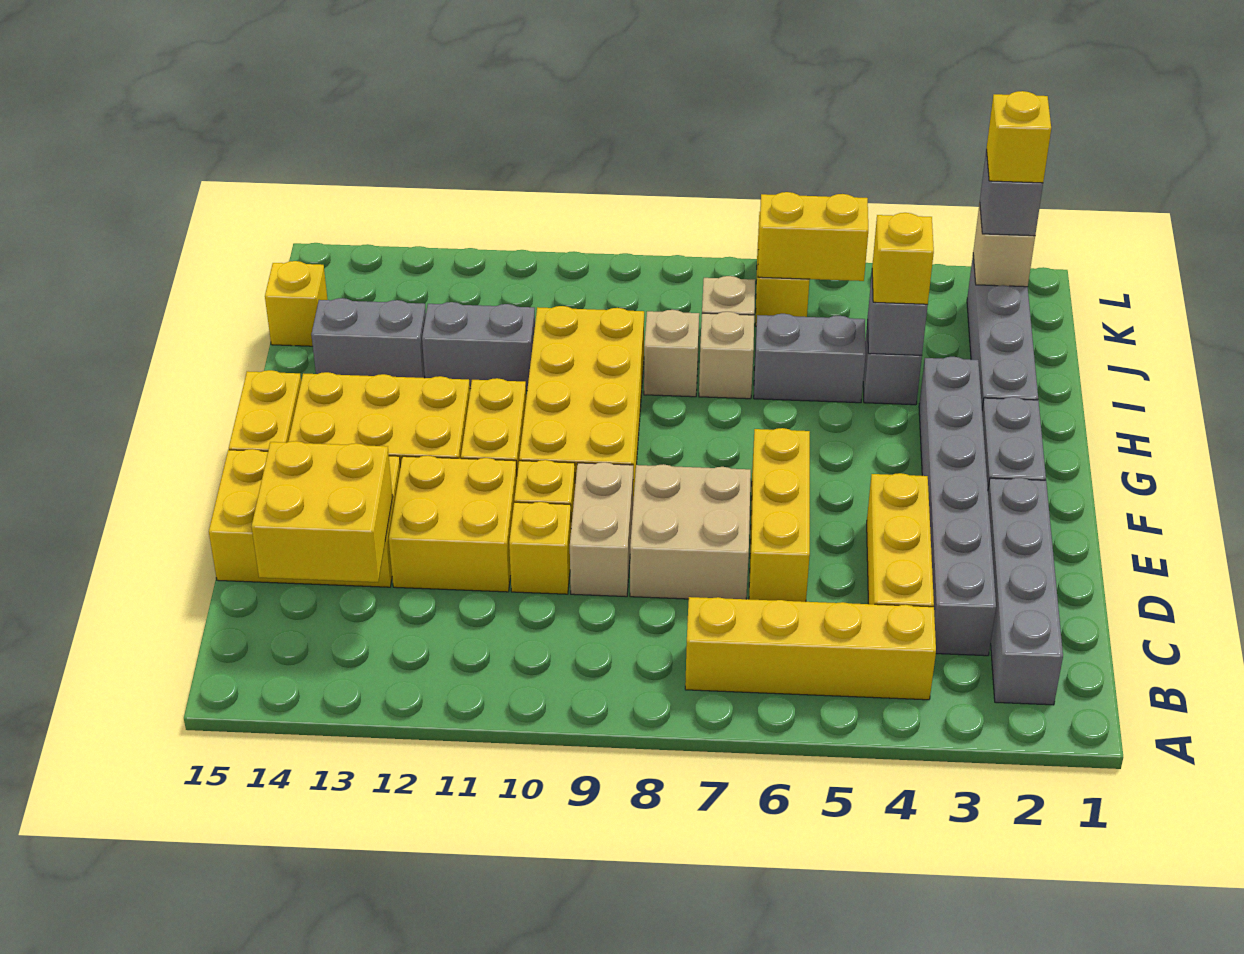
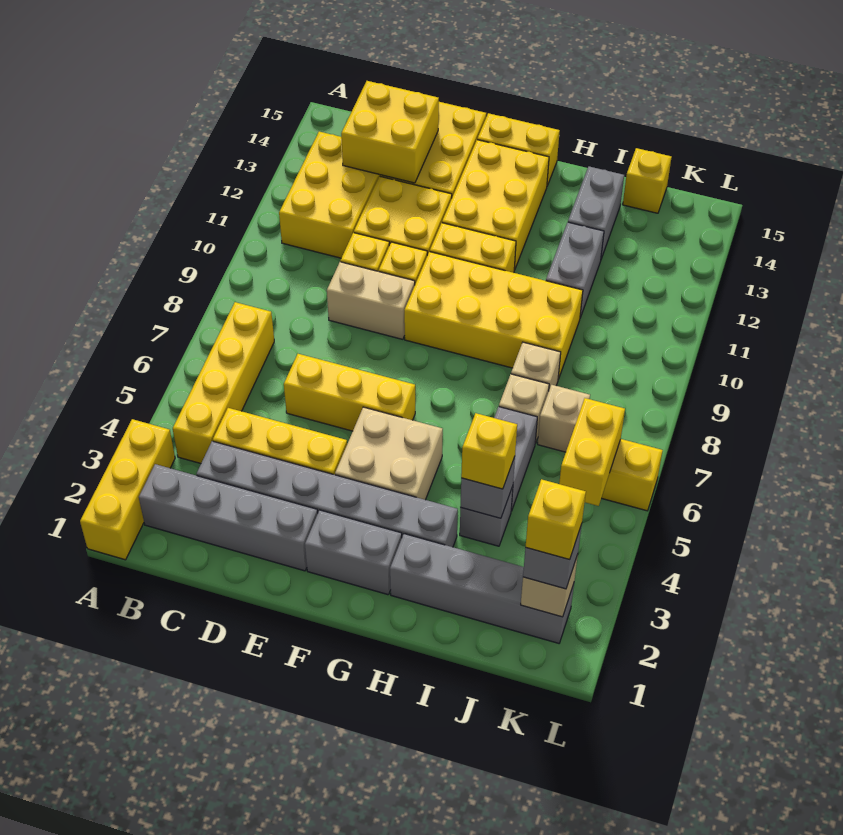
none -> yellow brick A1:A3 level 1
none -> yellow brick B11:C13 level 1
tan brick D7:E8 level 1 -> tan brick F4:G5 level 1

